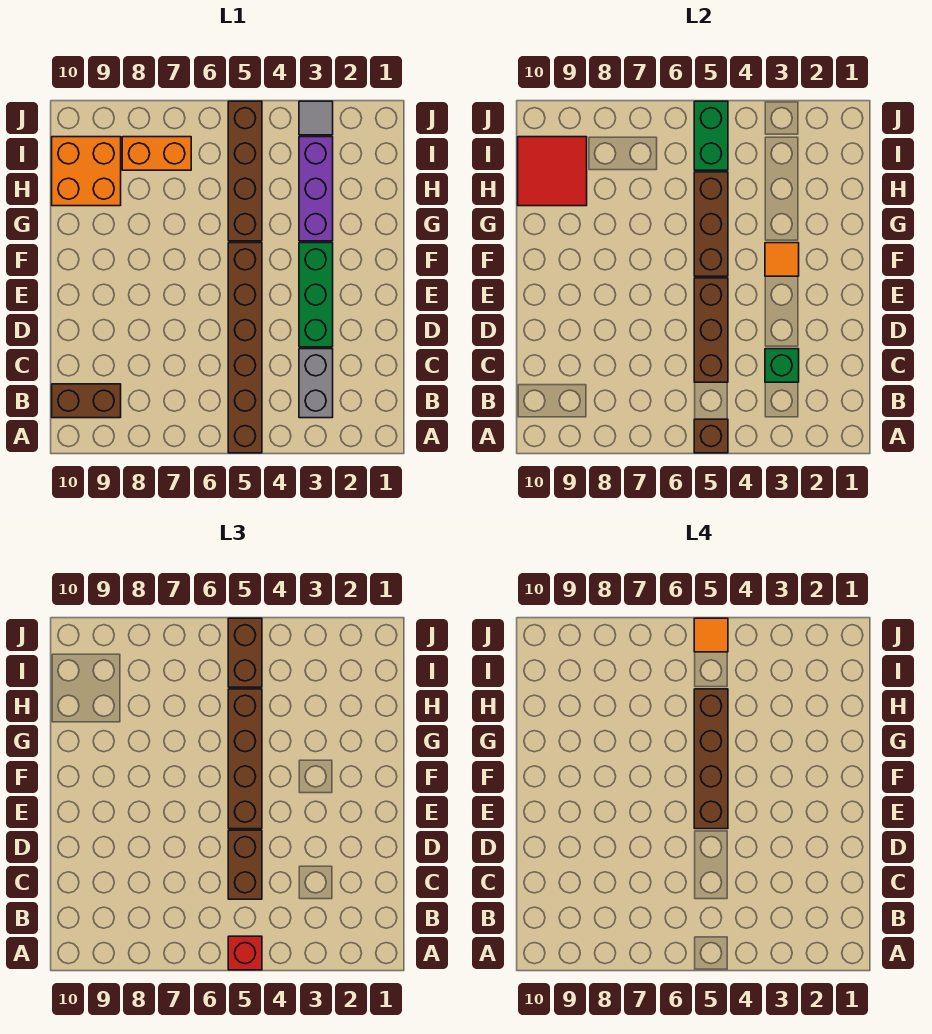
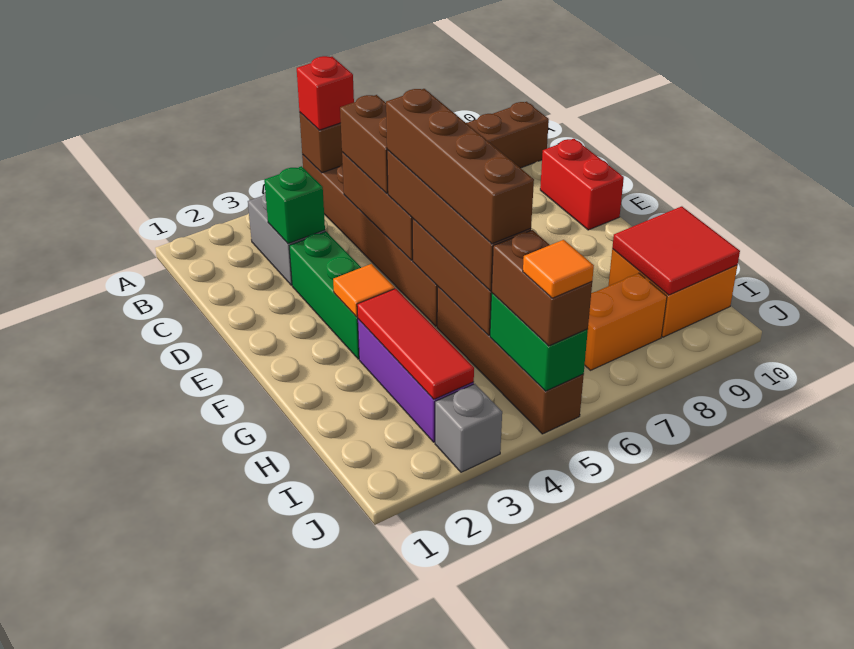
none -> red brick D10:E10 level 1
none -> red tile G3:I3 level 2
grey tile J3 level 1 -> grey brick J3 level 1

